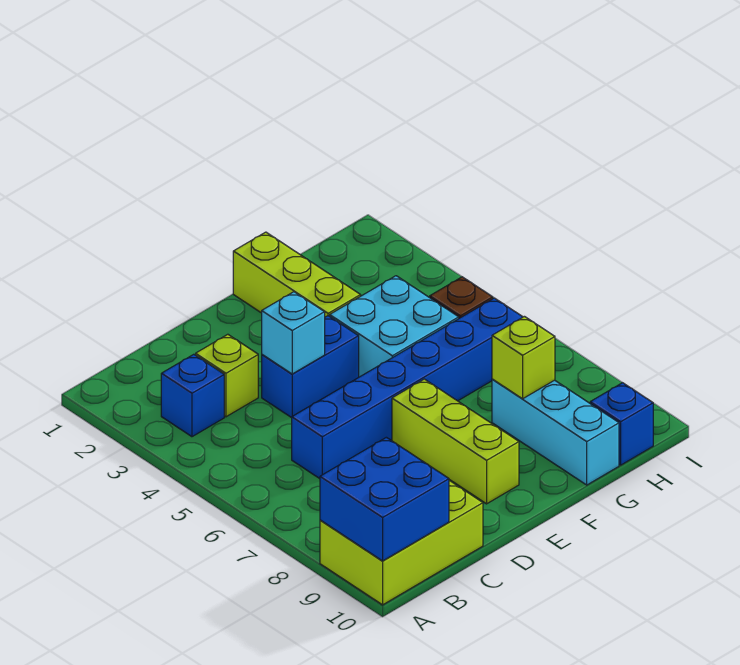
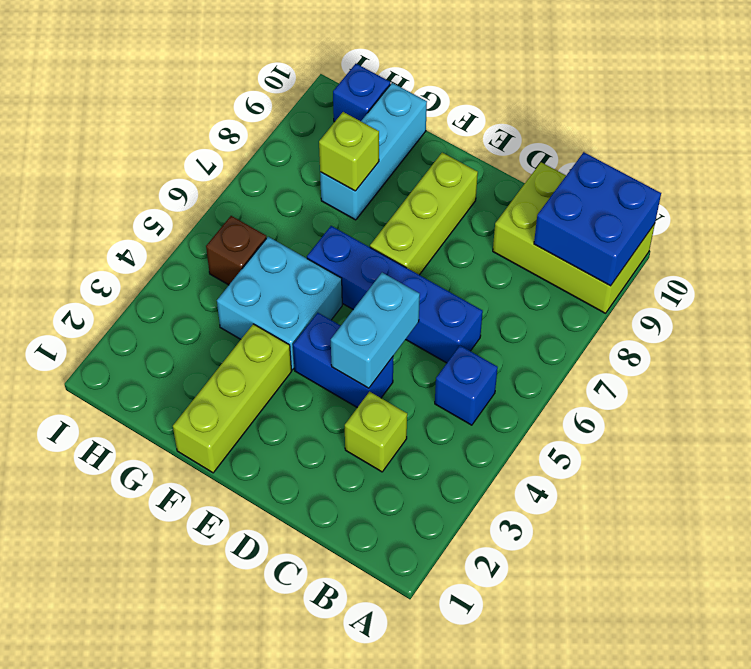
blue brick B3 level 1 -> blue brick B5 level 1
blue brick C6:H6 level 1 -> blue brick C6:F6 level 1
cyan brick D4 level 2 -> cyan brick D4:D5 level 2

